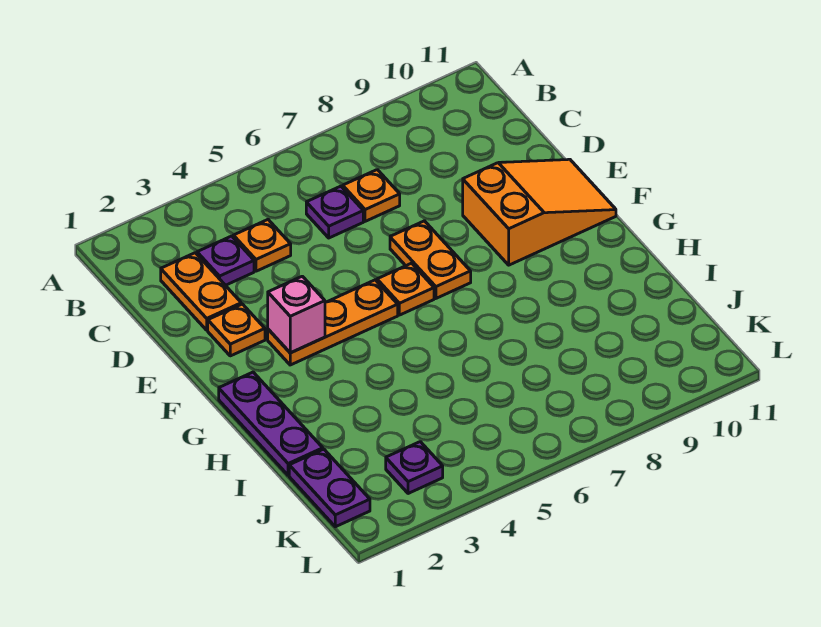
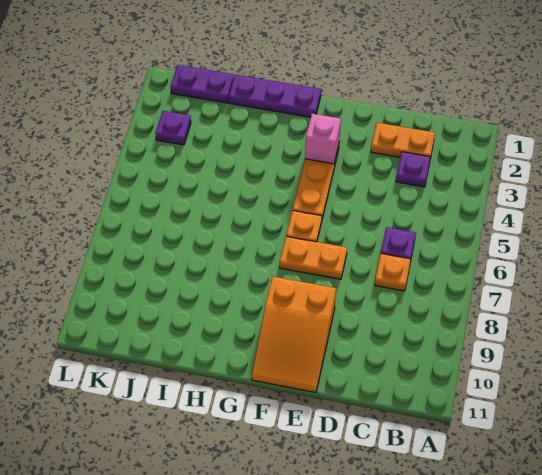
orange plate C4 level 1 -> none
orange plate E2 level 1 -> none

